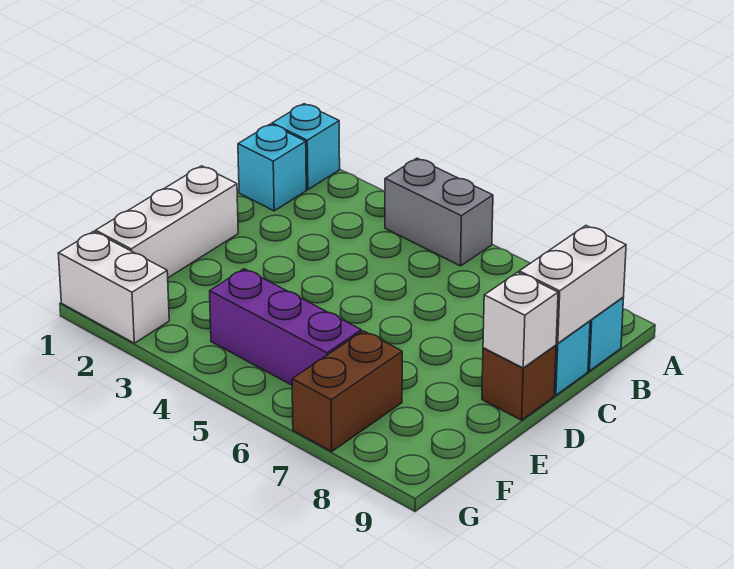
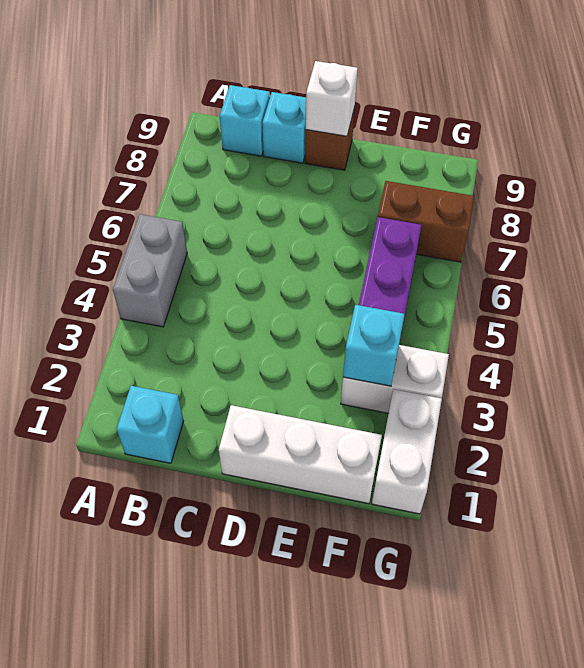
cyan brick A1 level 1 -> cyan brick F3 level 2
white brick B9:C9 level 2 -> white brick F3:G3 level 1

